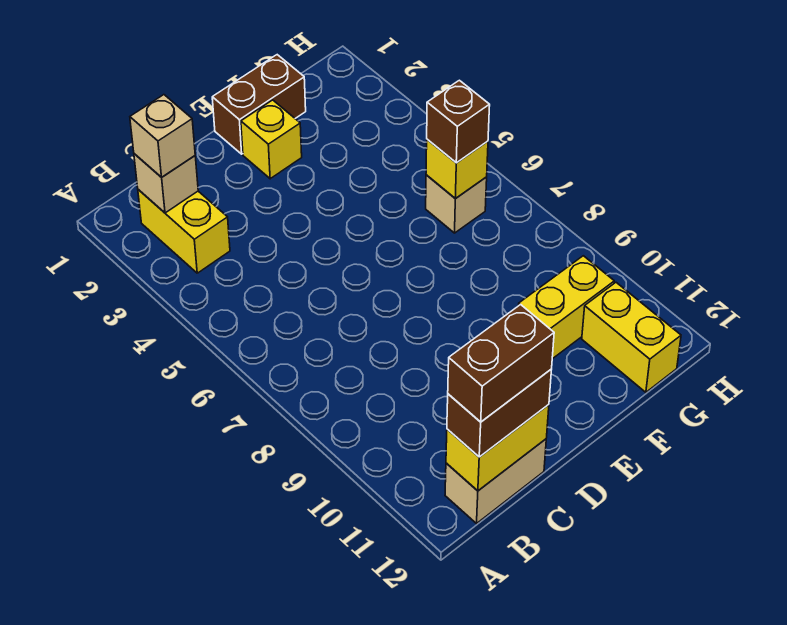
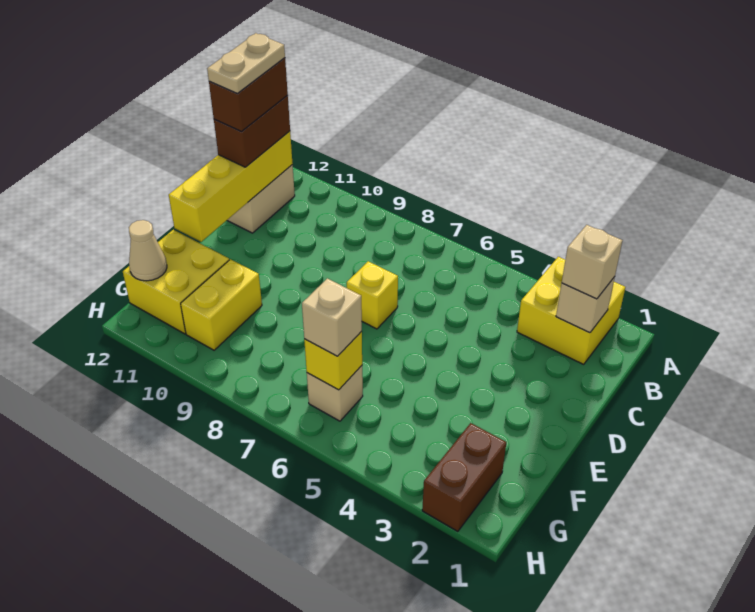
yellow brick B2:B3 level 1 -> yellow brick A2:B3 level 1
yellow brick B12:C12 level 2 -> yellow brick B12:E12 level 2
none -> tan plate B12:C12 level 5
brown brick E1:F1 level 1 -> brown brick G2:H2 level 1
yellow brick E2 level 1 -> yellow brick D7 level 1
brown brick G6 level 3 -> tan brick G6 level 3
yellow brick G11:G12 level 1 -> yellow brick F11:G12 level 1
none -> tan cone G12 level 2

